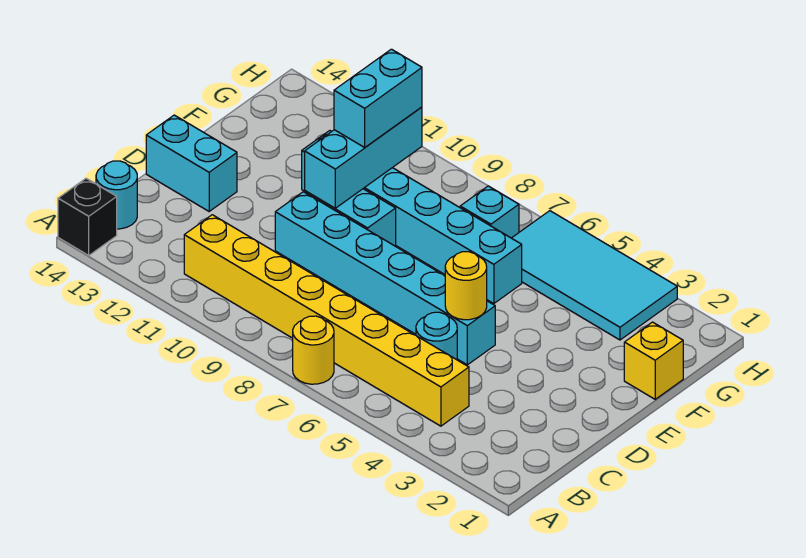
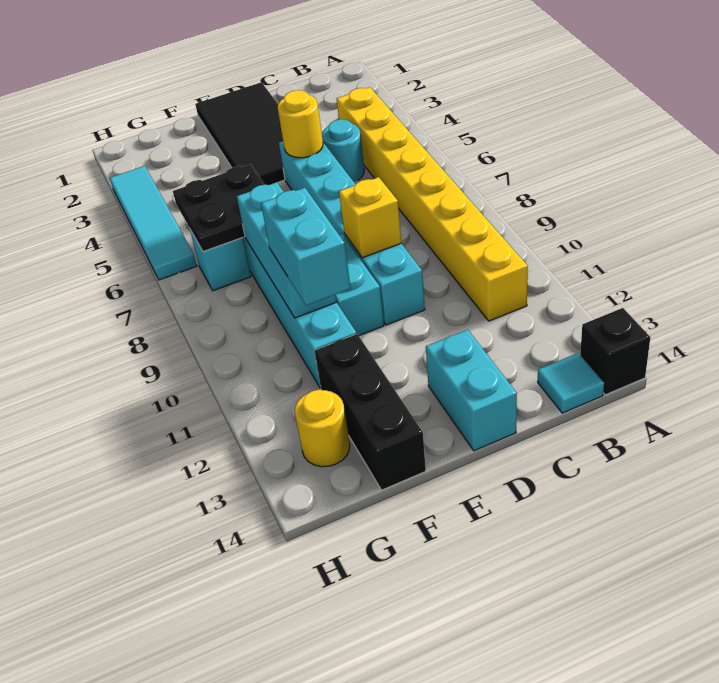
yellow round brick A7 level 1 -> yellow round brick G13 level 1
cyan round brick B14 level 1 -> cyan tile B14 level 1
none -> black tile D1:E4 level 1
cyan brick E10:G10 level 2 -> cyan brick F8:F10 level 2
yellow brick F1 level 1 -> yellow brick D9 level 2
none -> black plate F6:G7 level 2
cyan brick F10:G10 level 3 -> cyan brick F10:F11 level 3
none -> black brick F12:F14 level 1
cyan tile G3:H6 level 1 -> cyan tile H3:H6 level 1

